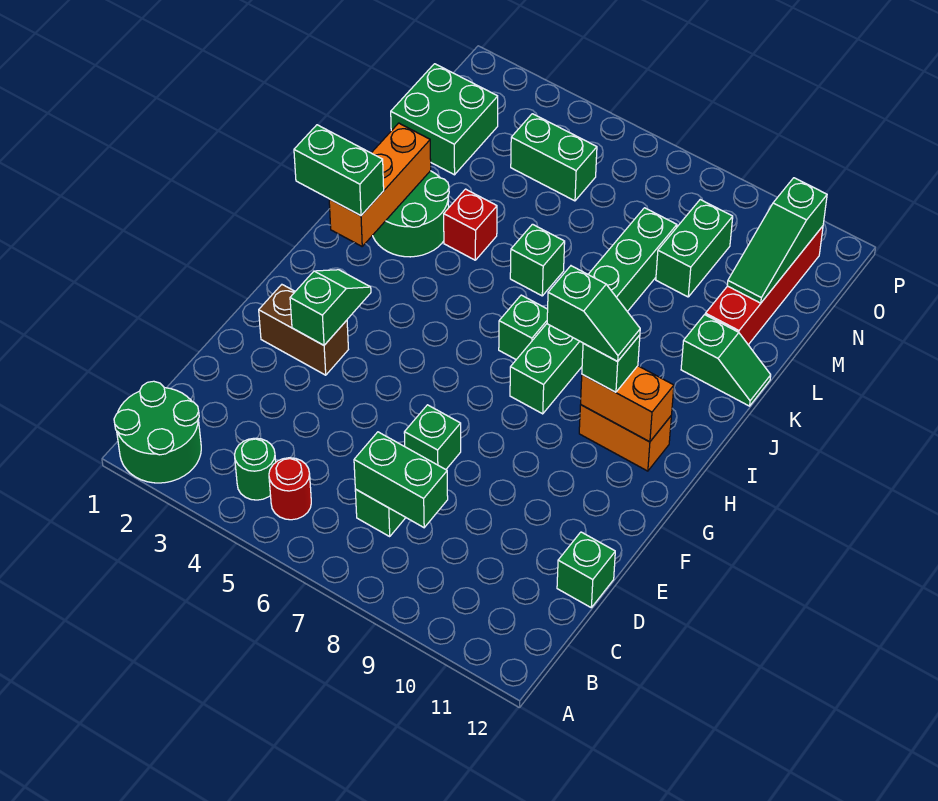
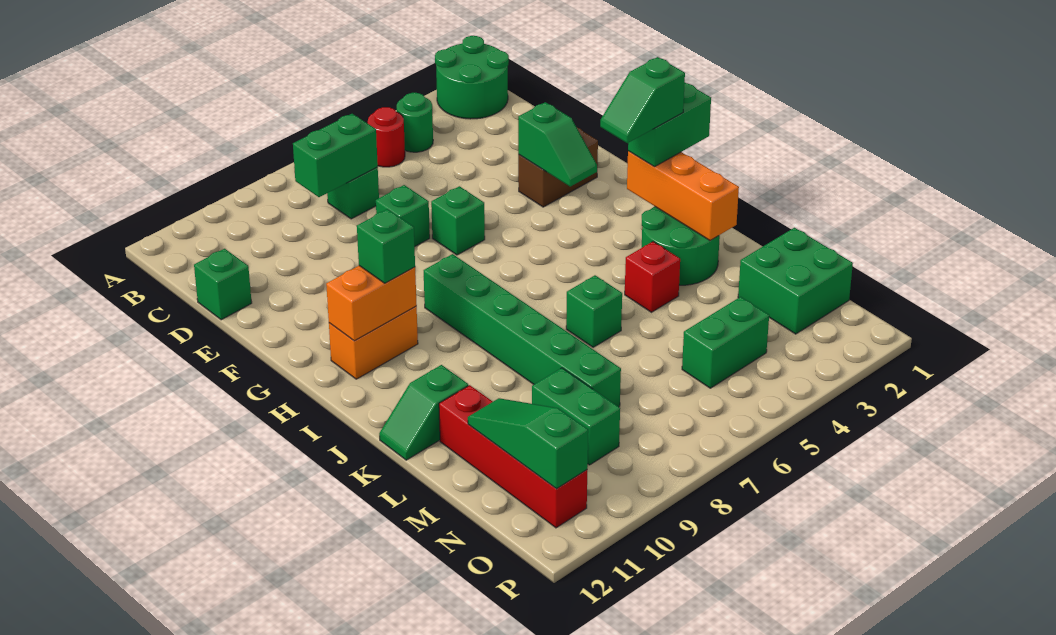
green slope H9:H10 level 4 top 9 -> green slope I2:I3 level 4 top 2
green brick I7 level 1 -> green brick F6 level 1

